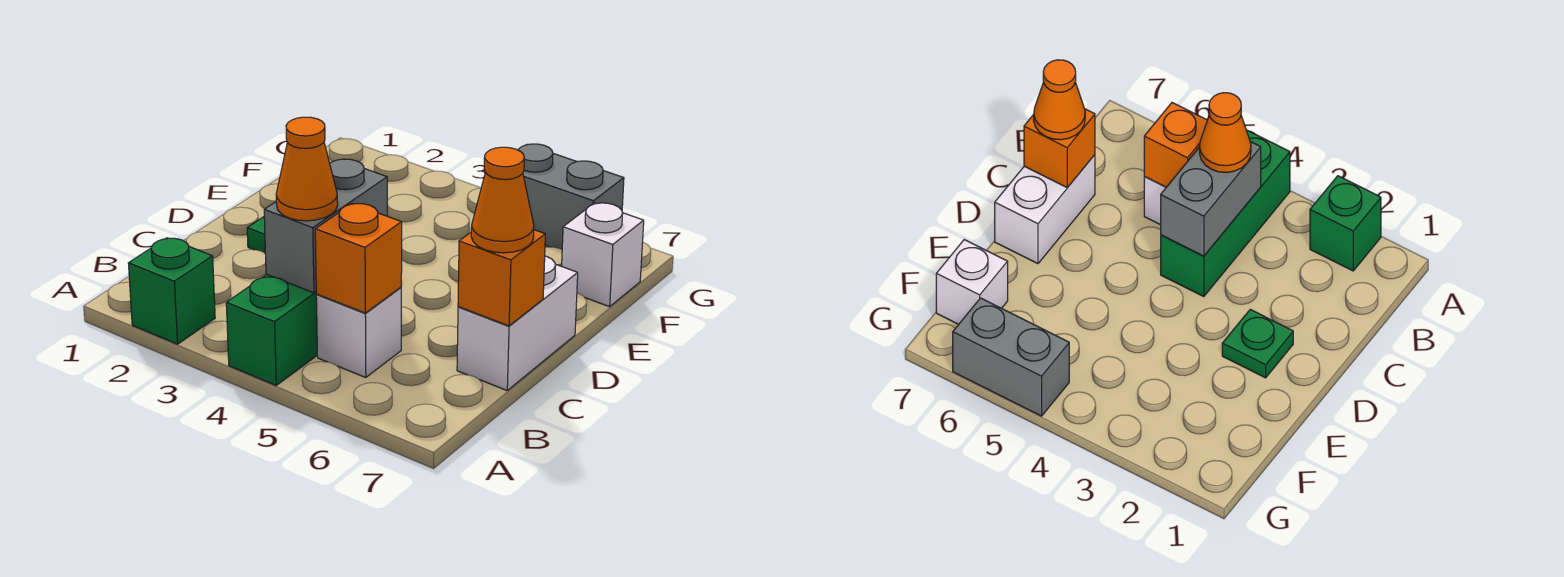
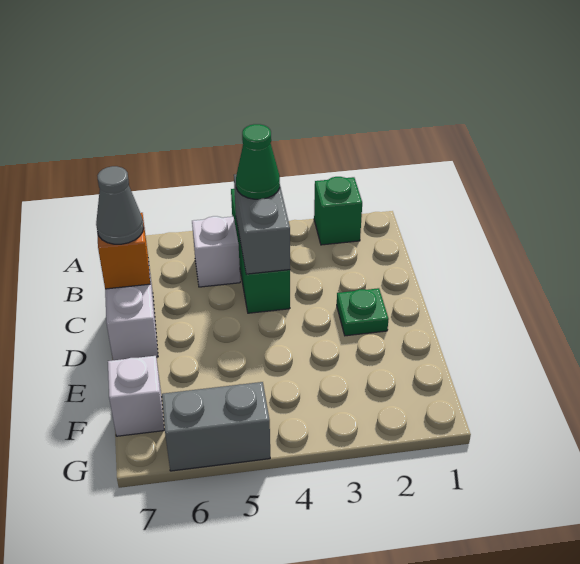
orange cone B4 level 3 -> green cone B4 level 3
orange brick B5 level 2 -> none
orange cone C7 level 3 -> grey cone C7 level 3

